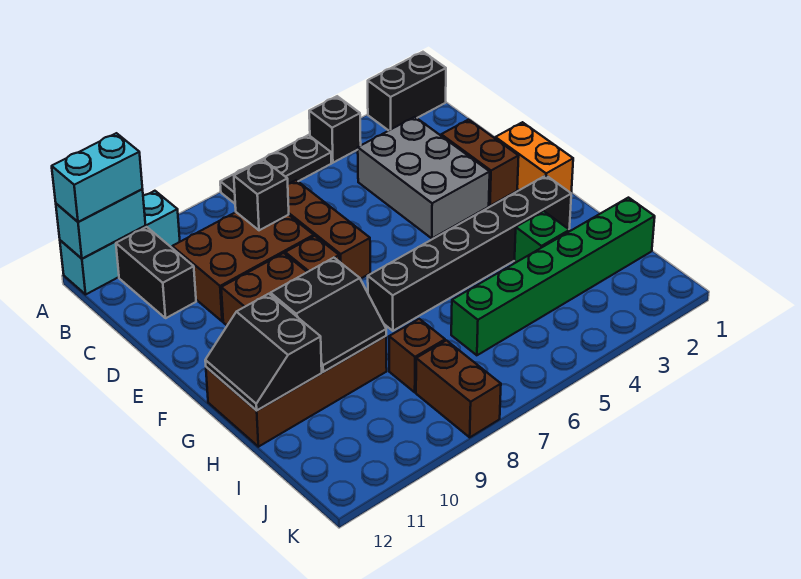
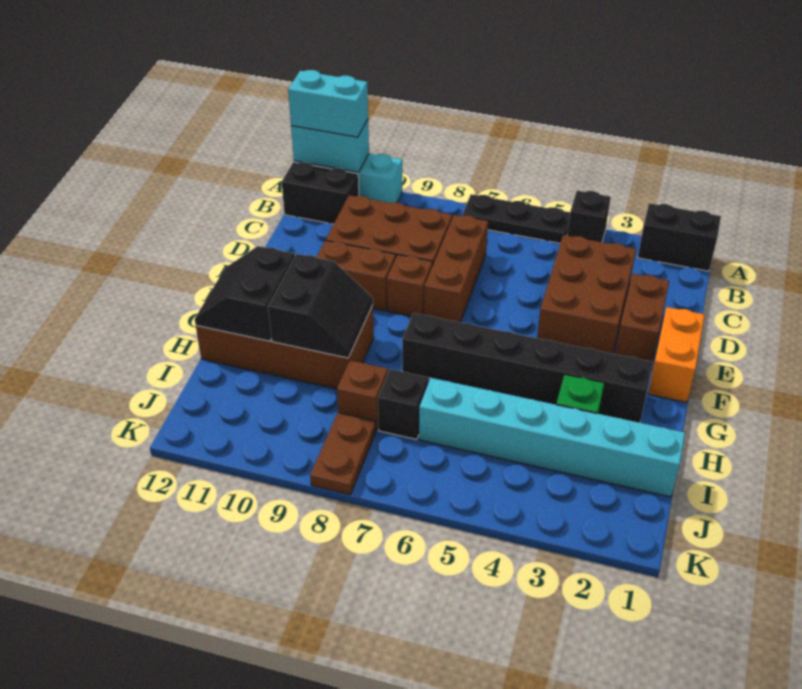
black brick B11:C11 level 1 -> black brick B11:B12 level 1
grey brick C3:E4 level 1 -> brown brick C3:E4 level 1
black brick C8 level 2 -> black brick I7 level 1
black slope G9:H10 level 2 top G -> black slope G9:H10 level 2 top 10
green brick I1:I6 level 1 -> cyan brick I1:I6 level 1
brown brick J8:K8 level 1 -> brown plate J8:K8 level 1

